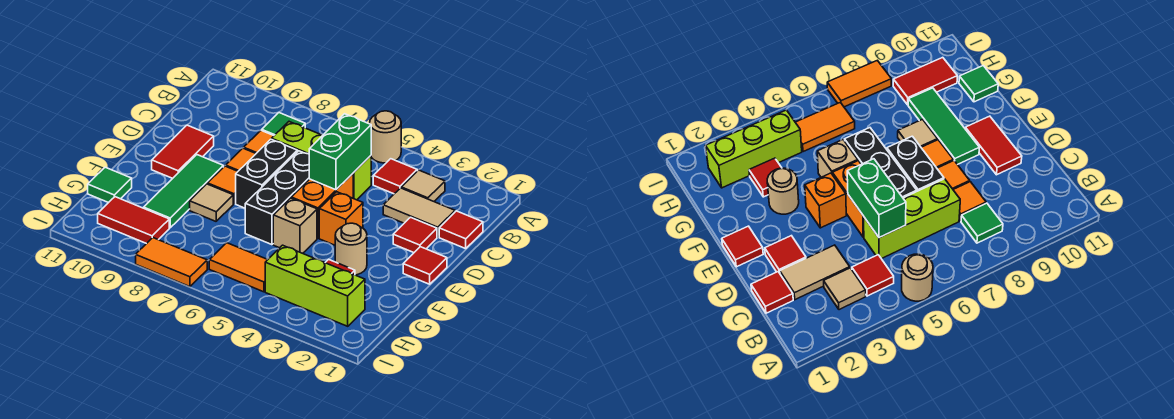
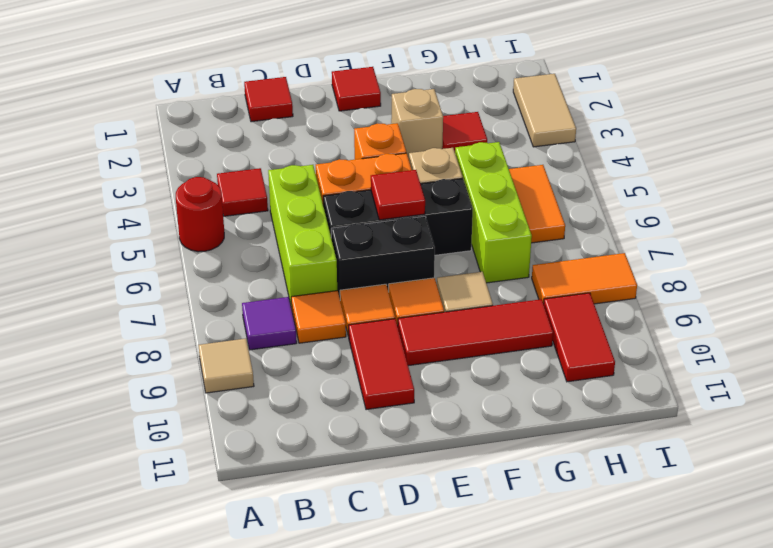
tan round brick A5 level 1 -> red round brick A5 level 1
tan tile B3 level 1 -> tan tile A9 level 1
green tile B8 level 1 -> purple tile B8 level 1
tan tile C2:C3 level 1 -> tan tile I2:I3 level 1
green brick C5:D5 level 2 -> none
red tile D2 level 1 -> red tile E6 level 2
red tile D10:E10 level 1 -> red tile D9:D10 level 1
green tile E9:G9 level 1 -> red tile E9:G9 level 1
tan round brick F3 level 1 -> tan brick F3 level 1
green tile G11 level 1 -> none
lime brick H2:H4 level 1 -> lime brick G5:G7 level 1
orange tile I7:I8 level 1 -> orange tile H8:I8 level 1

